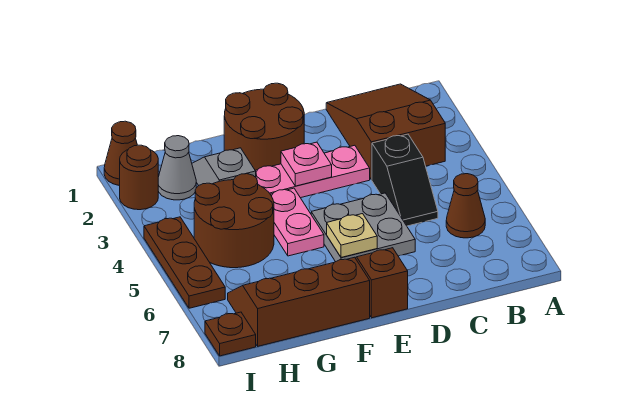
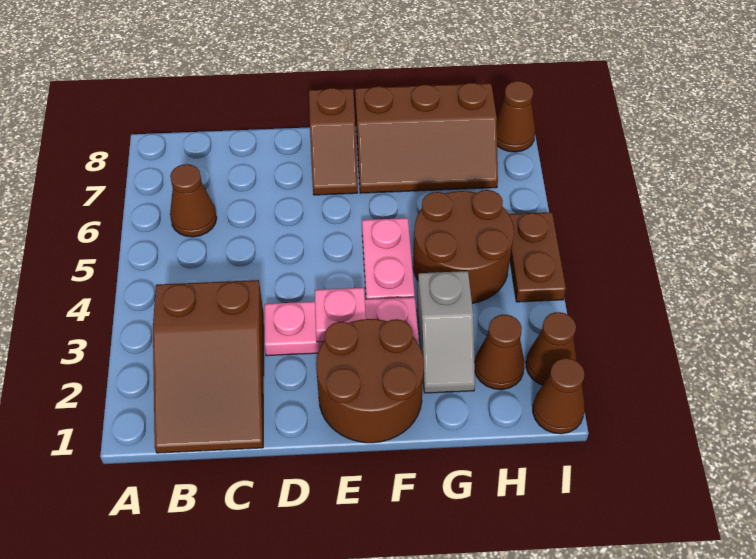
black slope C4:C5 level 1 top 4 -> none
grey plate D5:E6 level 1 -> none
tan plate E6 level 2 -> none
grey cone H2 level 1 -> brown cone H2 level 1
brown round brick I2 level 1 -> brown cone I2 level 1
brown plate I4:I6 level 1 -> brown plate I4:I5 level 1
brown plate I8 level 1 -> brown cone I8 level 1

